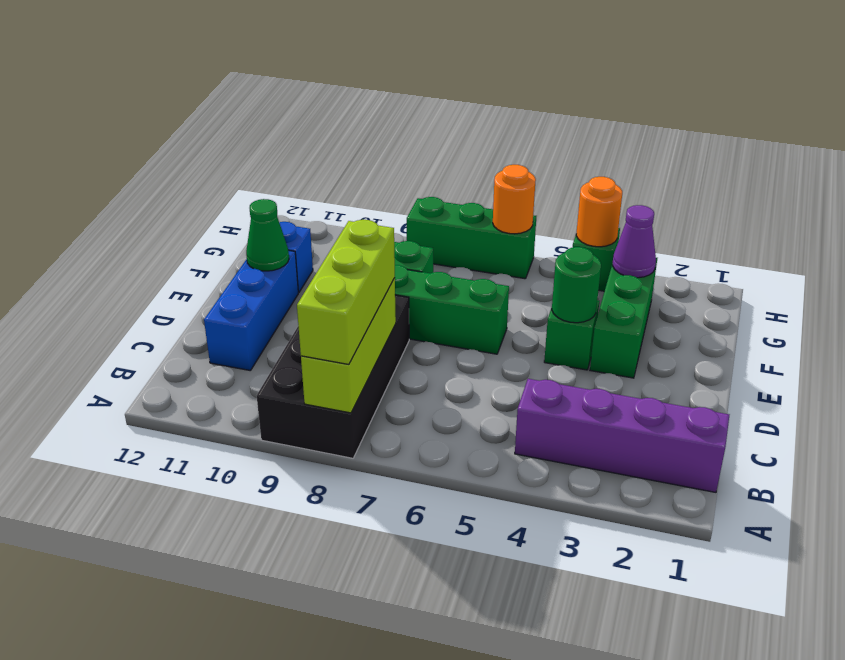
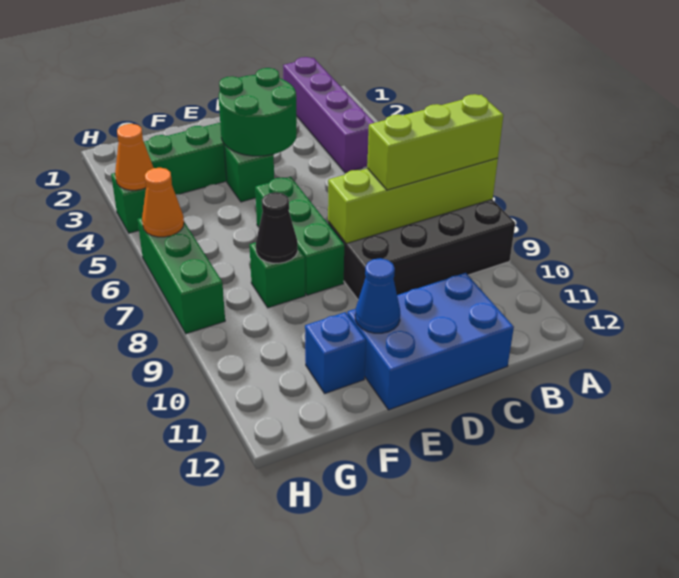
lime brick A8:C8 level 2 -> lime brick A8:D8 level 2
blue brick C11:E11 level 1 -> blue brick C11:E12 level 1
green round brick E4 level 2 -> green round brick D3:E4 level 2
green cone E11 level 2 -> blue cone E11 level 2
none -> black cone F8 level 2
purple cone G3 level 2 -> none
orange round brick H4 level 2 -> orange cone H4 level 2
orange round brick H6 level 2 -> orange cone H6 level 2

